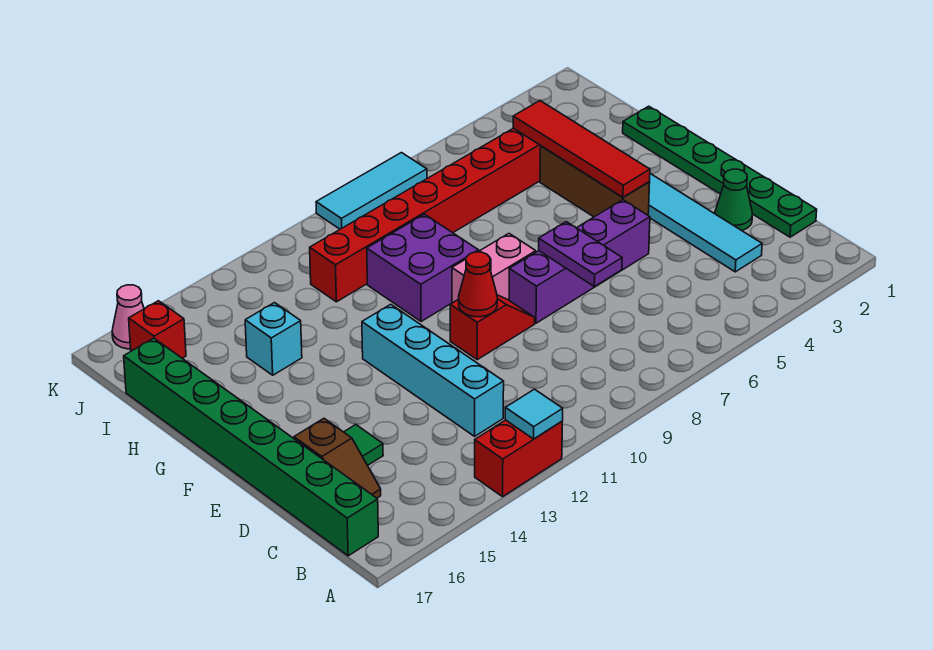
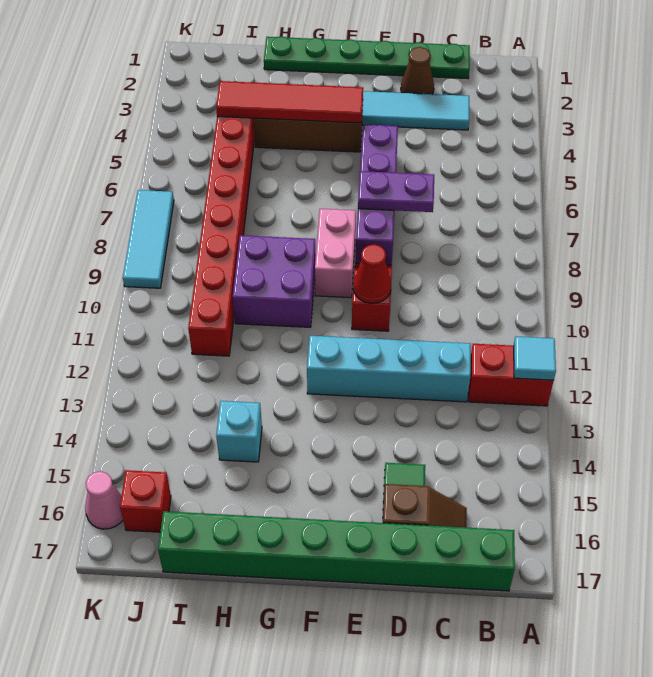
red brick A12:A13 level 1 -> red brick A12:B12 level 1
green cone D2 level 1 -> brown cone D2 level 1

